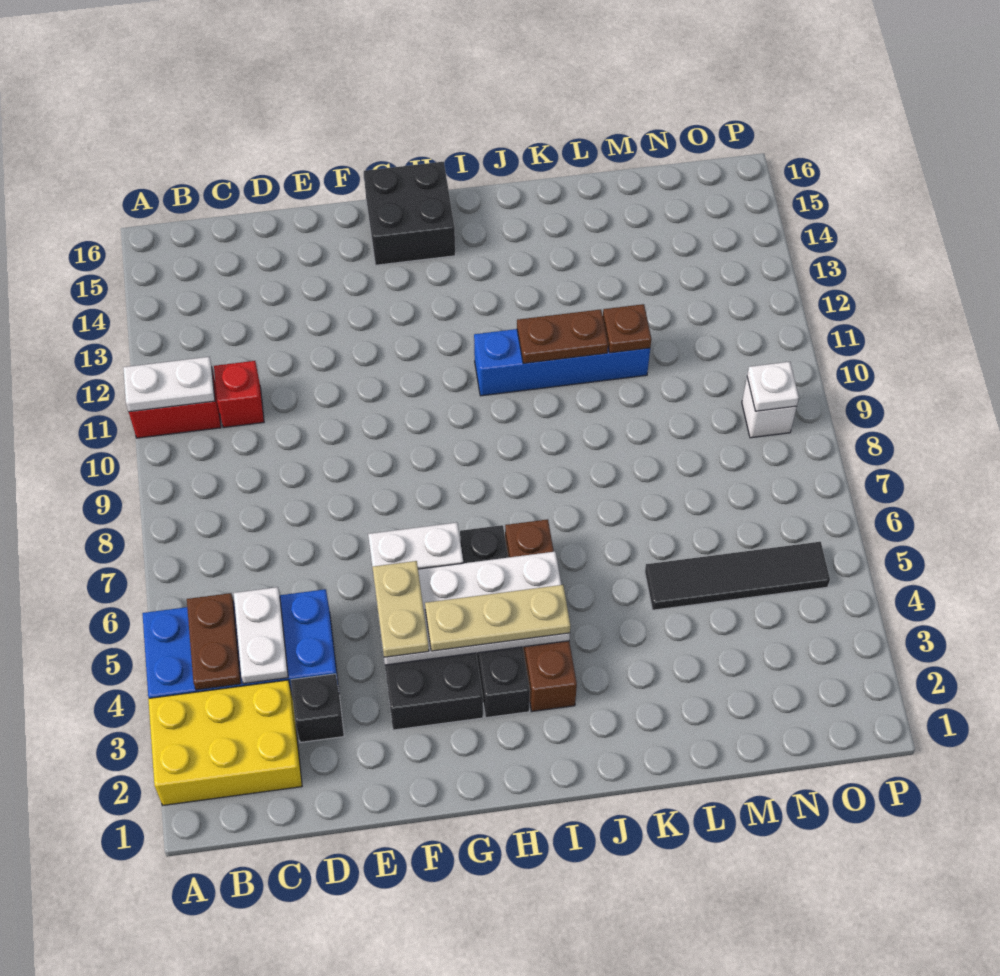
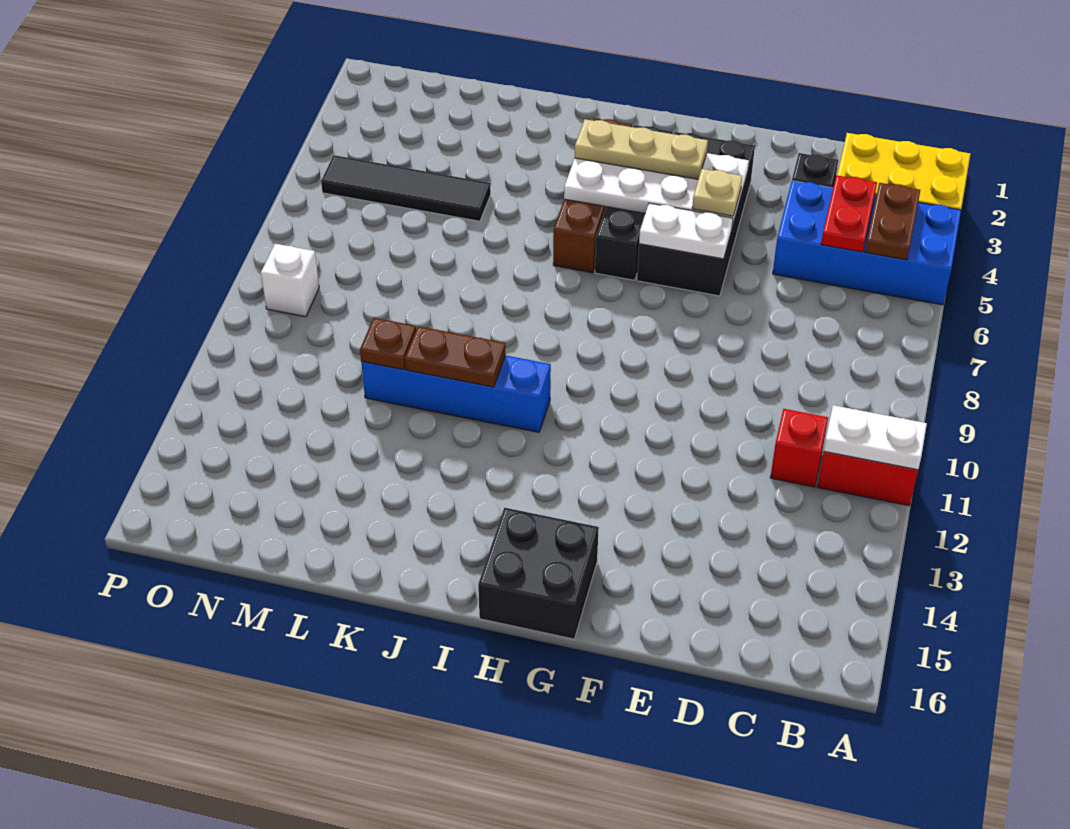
white plate C4:C5 level 2 -> red plate C4:C5 level 2
tan plate F4:F5 level 3 -> tan plate F5 level 3
white plate O9 level 2 -> none

